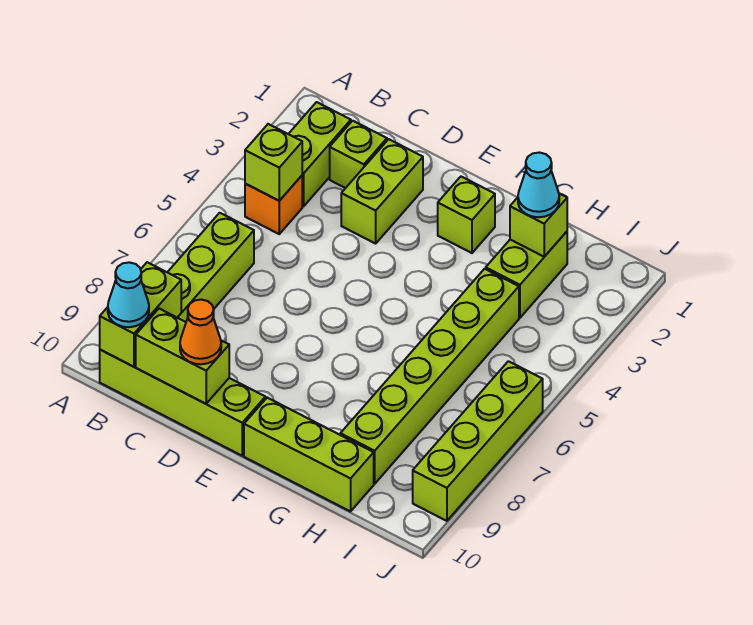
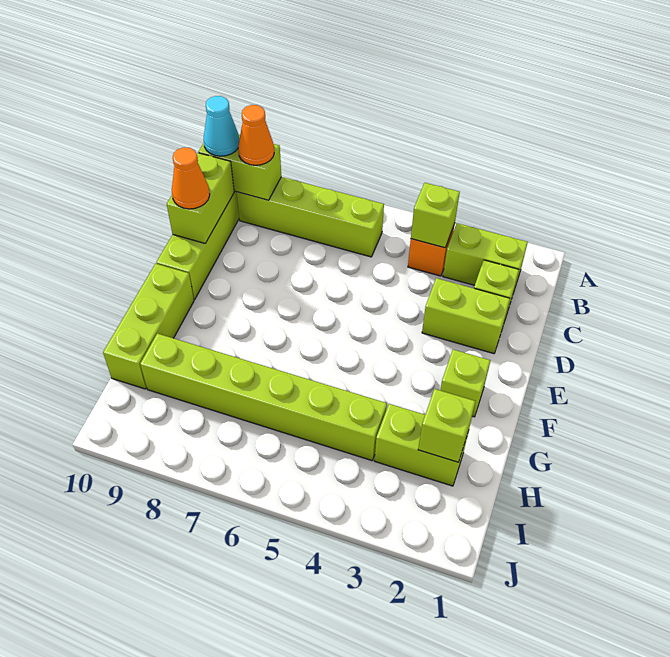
none -> orange cone B9 level 3
cyan cone H2 level 3 -> none
lime brick J6:J9 level 1 -> none

